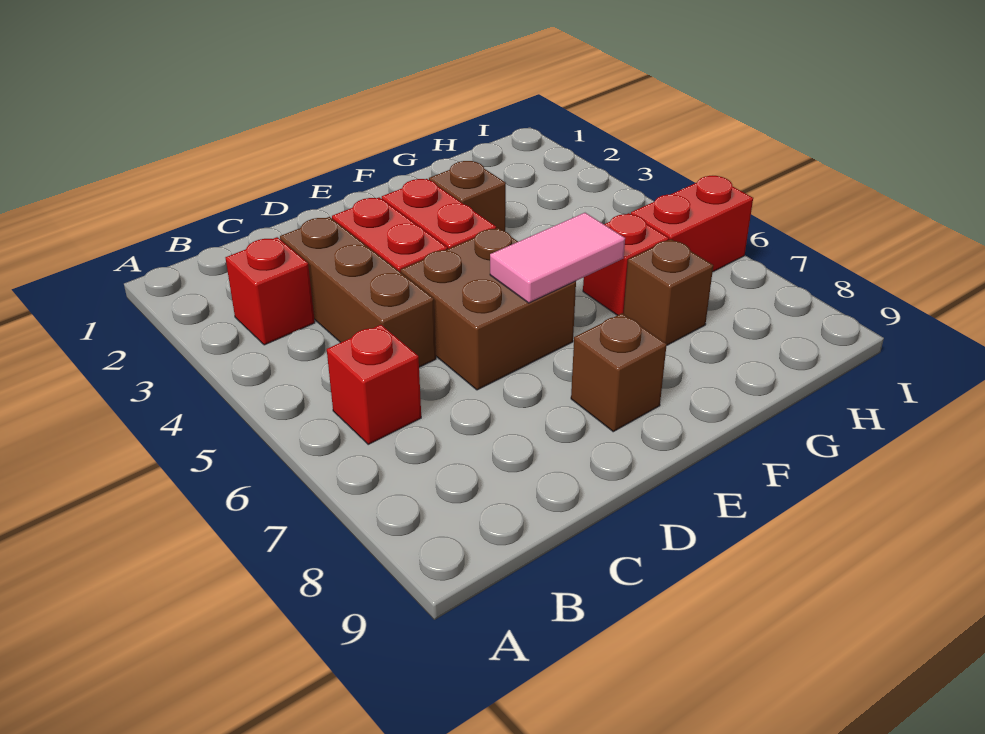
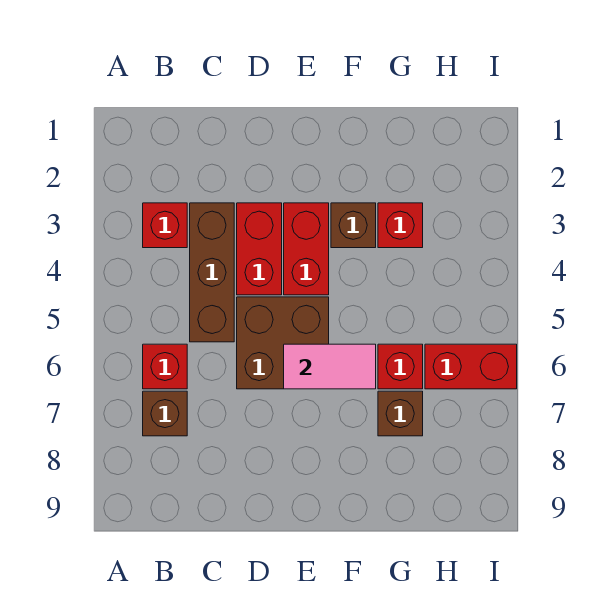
brown brick E8 level 1 -> brown brick B7 level 1
none -> red brick G3 level 1

